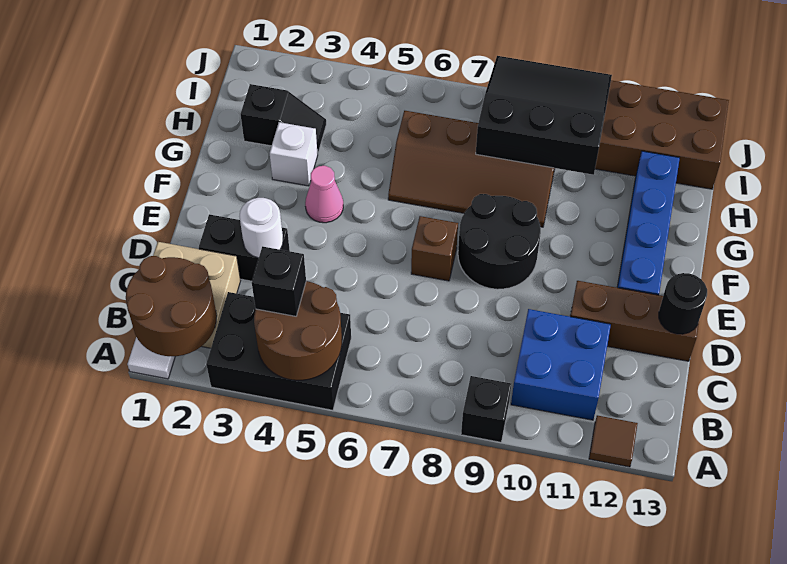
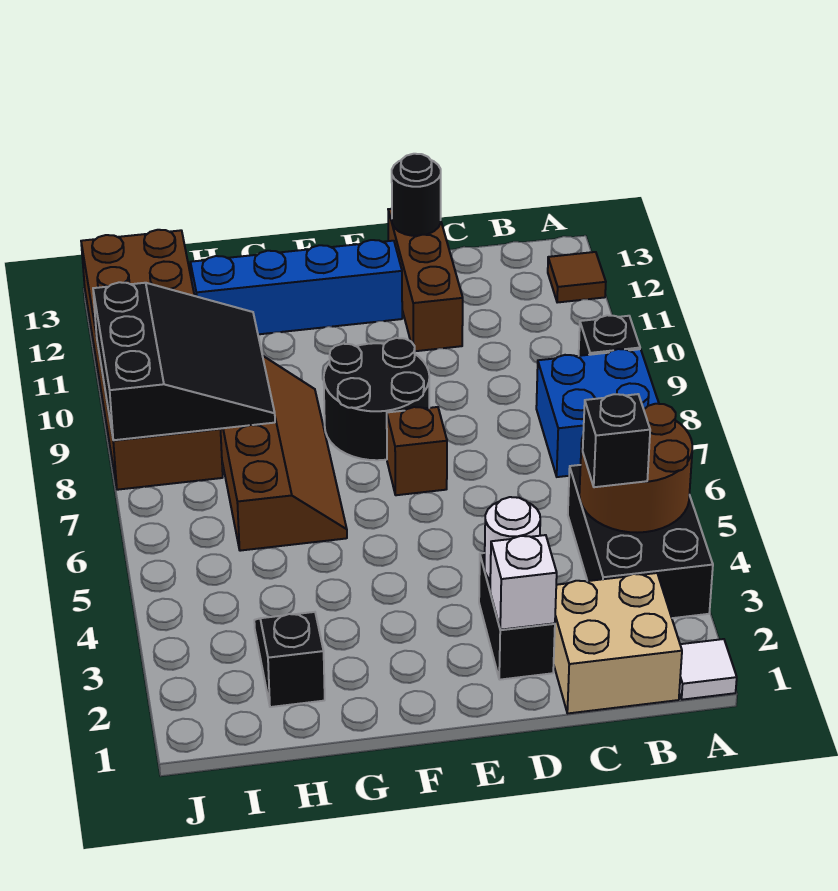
brown round brick A1:B2 level 2 -> none
blue brick B10:C11 level 1 -> blue brick A7:B8 level 1
pink cone F4 level 1 -> none
white brick G3 level 1 -> white brick D2 level 2
black slope H8:J10 level 2 top H -> black slope H8:J10 level 2 top J

